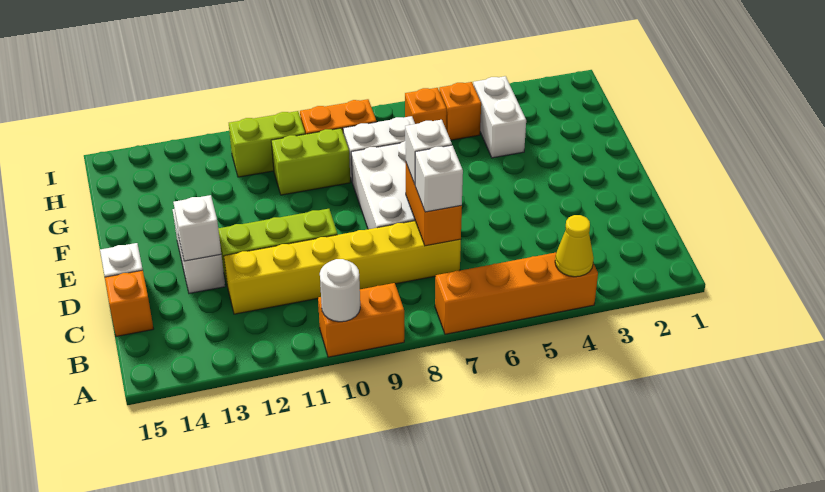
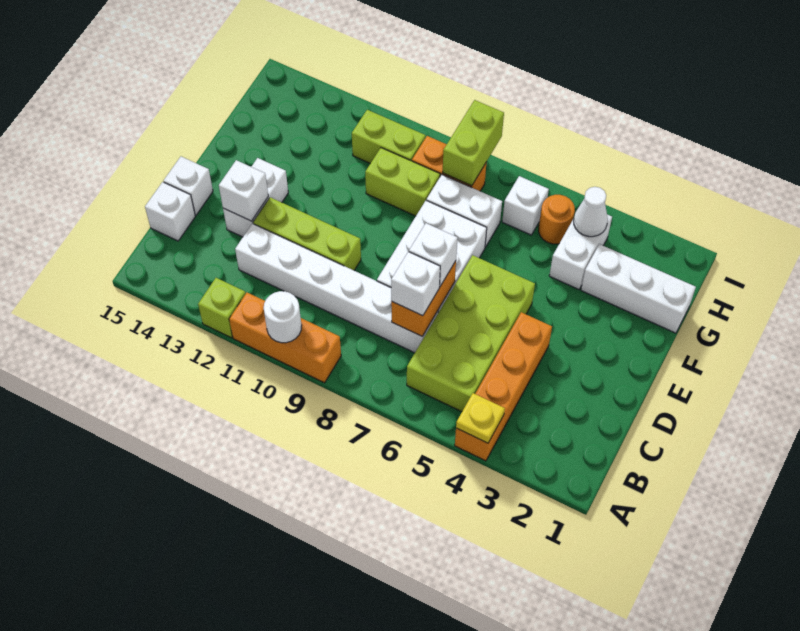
orange brick A4:A7 level 1 -> orange brick A4:D4 level 1
yellow cone A4 level 2 -> yellow plate A4 level 2
orange brick A9:A10 level 1 -> orange brick A9:A11 level 1
none -> lime brick A12 level 1
none -> lime brick B5:E6 level 1
yellow brick C7:C12 level 1 -> white brick C7:C12 level 1
orange brick C15 level 1 -> white brick C15 level 1
none -> white brick G1:G3 level 1
none -> white cone H4 level 2
orange brick H5 level 1 -> orange round brick H5 level 1
orange brick H6 level 1 -> white brick H6 level 1
none -> lime brick H8:I8 level 2

